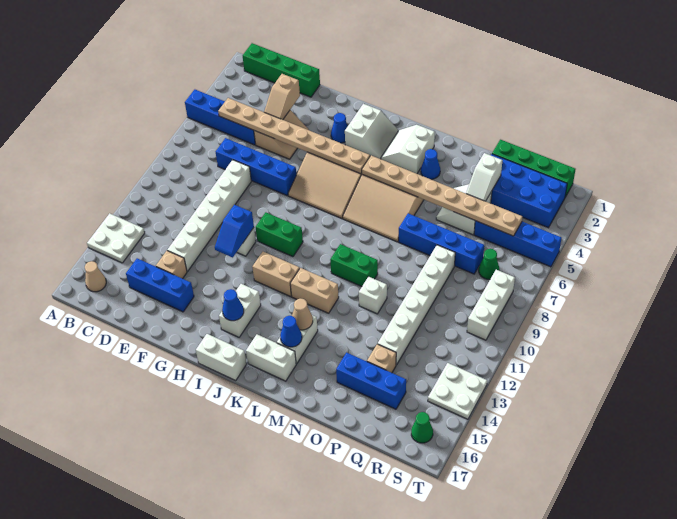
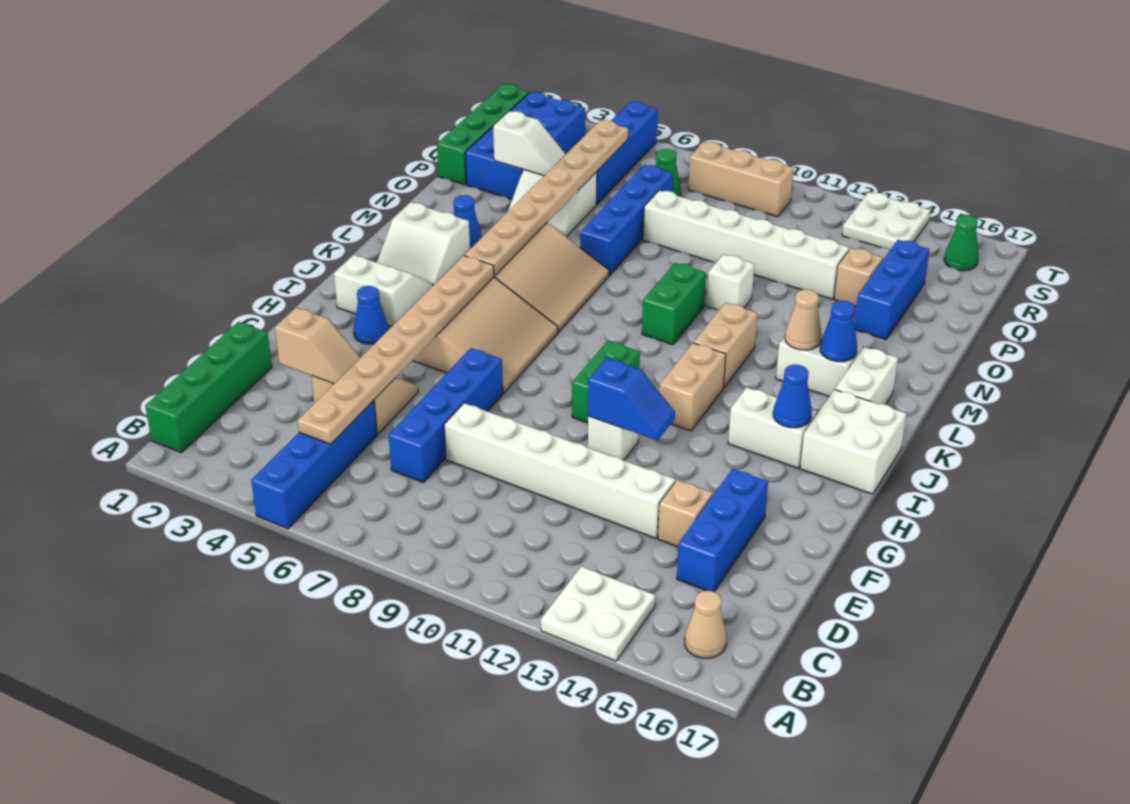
white brick I17:J17 level 1 -> white brick I16:J17 level 1
white brick S8:S10 level 1 -> tan brick S8:S10 level 1

